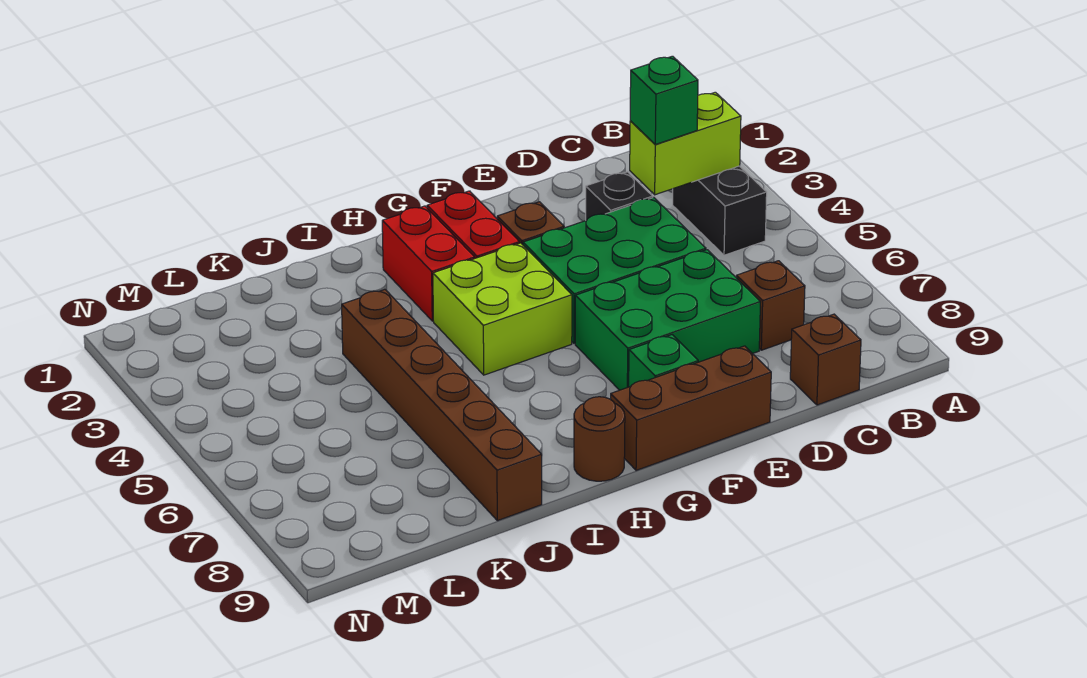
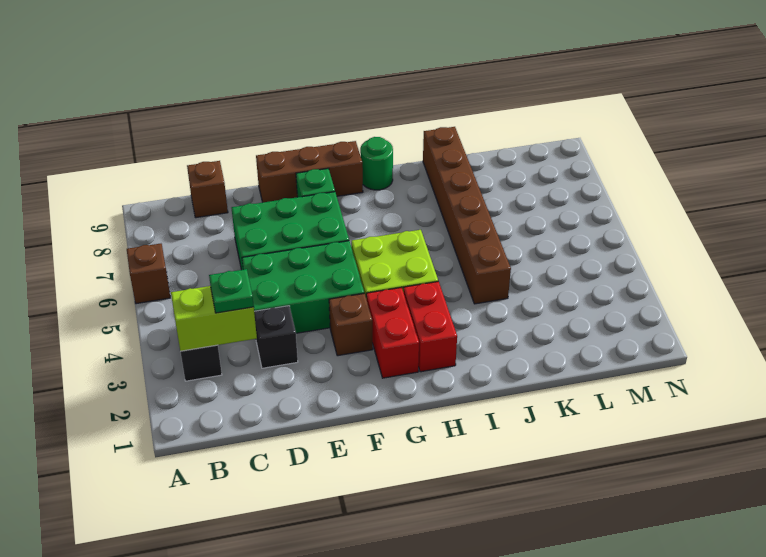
green brick C3 level 3 -> green plate C3 level 3
brown brick C7 level 1 -> brown brick A6 level 1
brown round brick H9 level 1 -> green round brick H9 level 1

